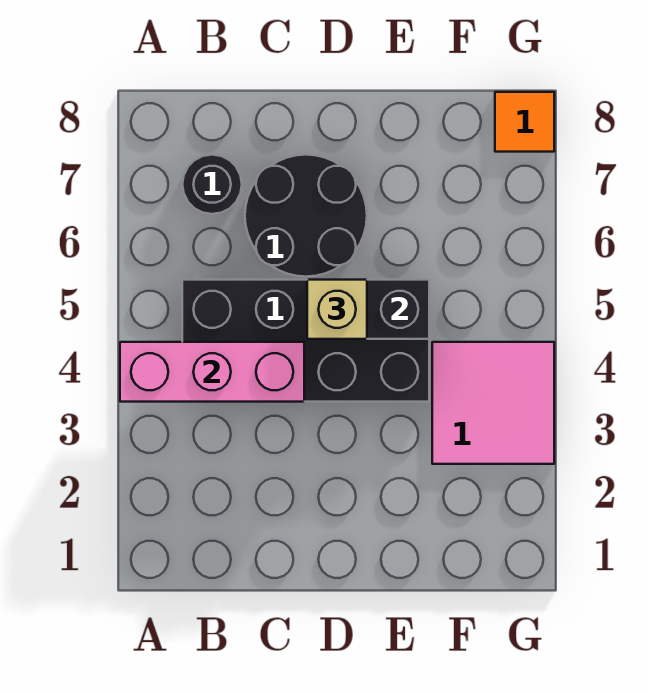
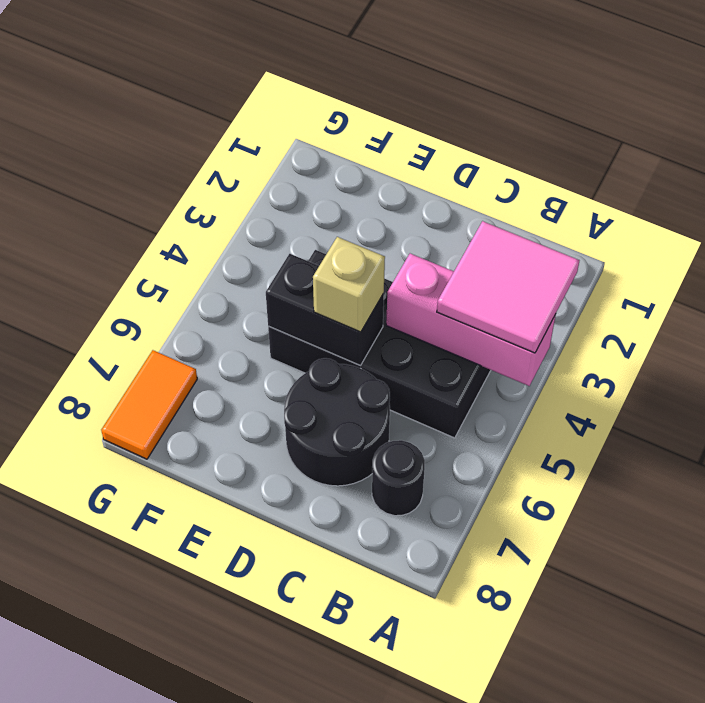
pink tile F3:G4 level 1 -> pink tile A3:B4 level 3
orange tile G8 level 1 -> orange tile G7:G8 level 1

